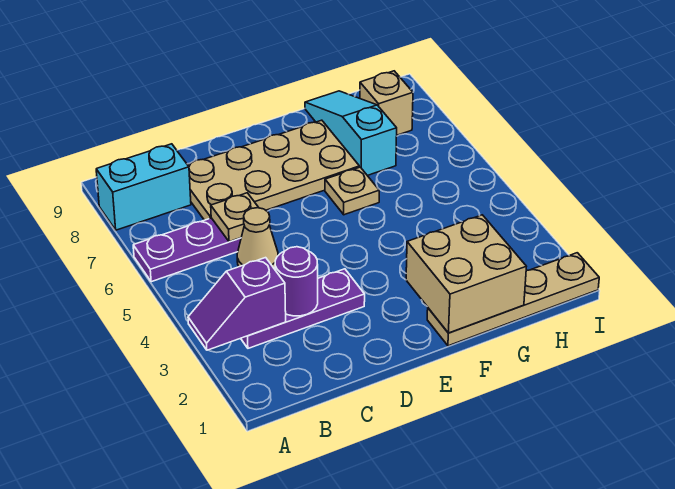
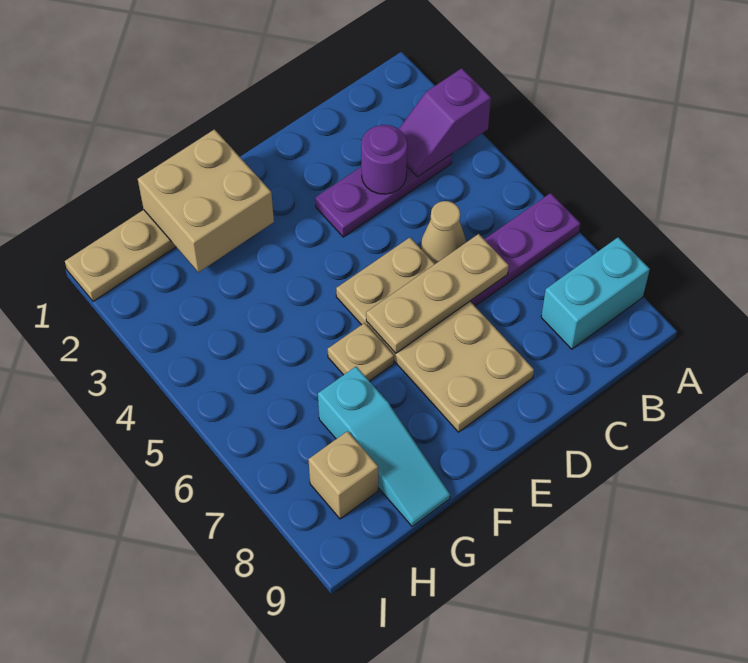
purple slope A3:B3 level 2 top B -> purple slope A3:B3 level 2 top A
tan plate C6 level 2 -> tan plate C6:E6 level 2
tan plate C7:F8 level 1 -> tan plate D5:E8 level 1

